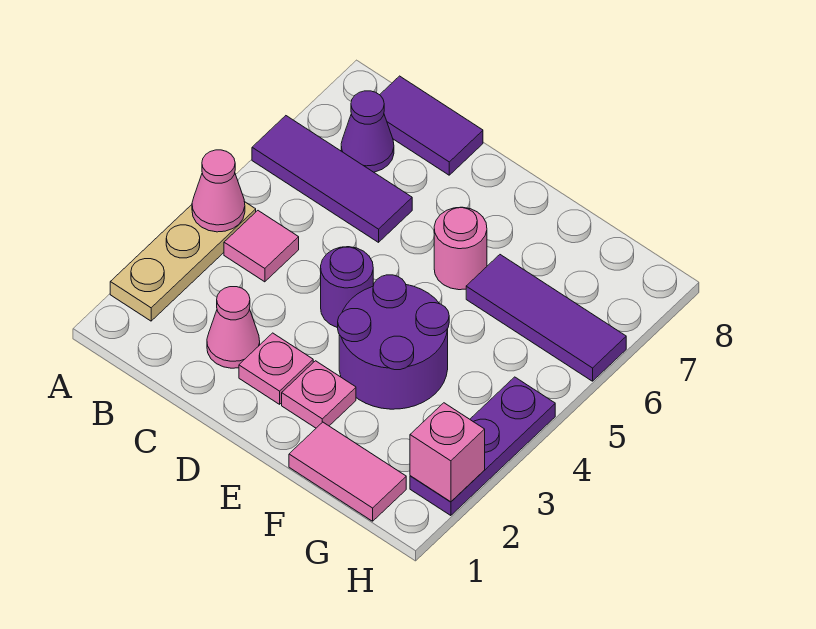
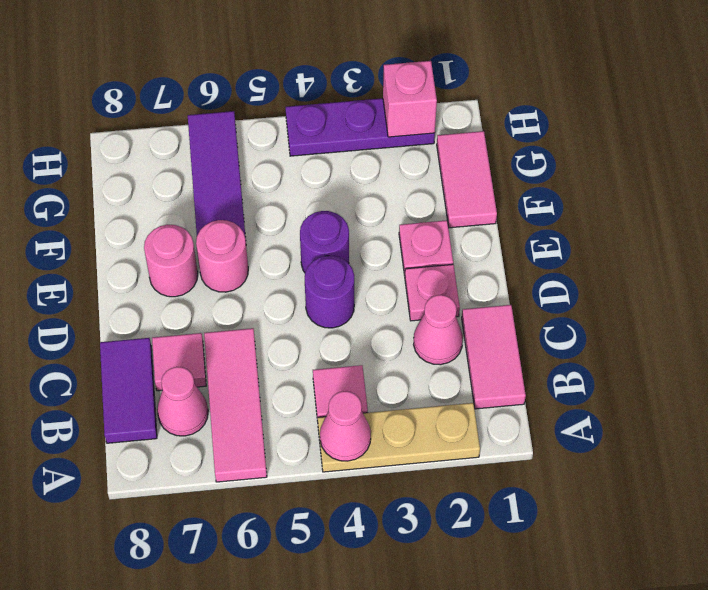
purple tile A6:C6 level 1 -> pink tile A6:C6 level 1
none -> pink tile B1:C1 level 1
purple cone B7 level 1 -> pink cone B7 level 1
none -> pink tile C7 level 1
purple round brick E3:F4 level 1 -> purple round brick E4 level 1
none -> pink round brick E7 level 1

